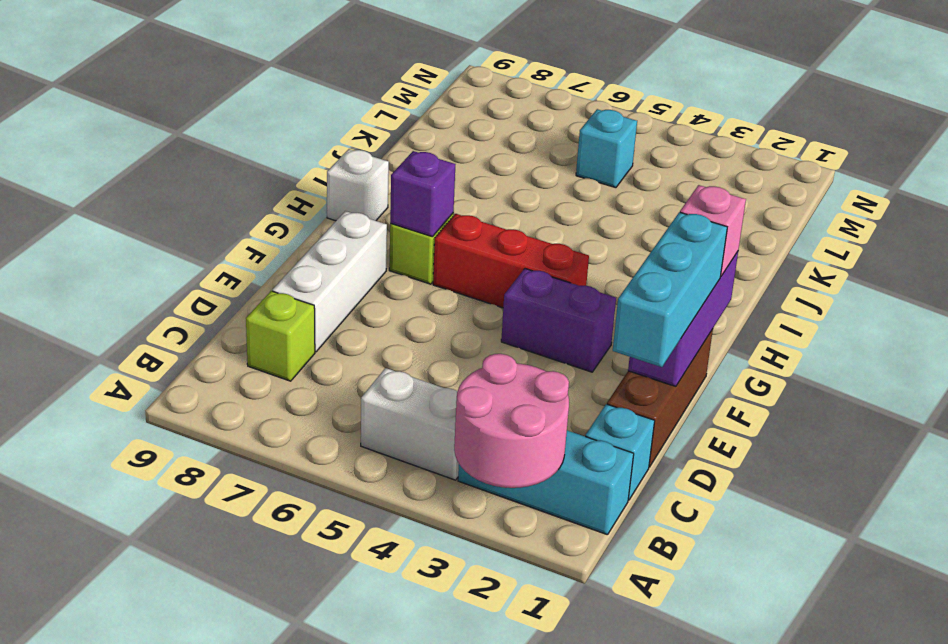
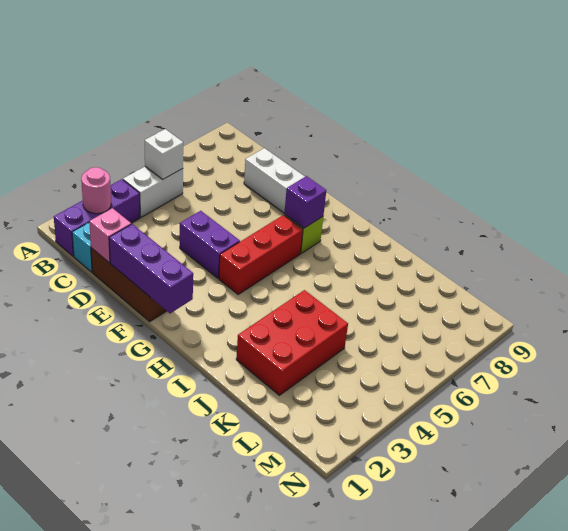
pink round brick A2:B3 level 2 -> pink round brick B2 level 2
cyan brick B1:B3 level 1 -> purple brick B1:B3 level 1
lime brick C8 level 1 -> none
cyan brick D1:F1 level 3 -> none
purple brick F3:F4 level 1 -> purple brick E4:F4 level 1
pink brick G1 level 3 -> pink brick D1 level 2
white brick H9 level 1 -> white brick B5 level 2
none -> red brick J2:K4 level 1
cyan brick L5 level 1 -> none

